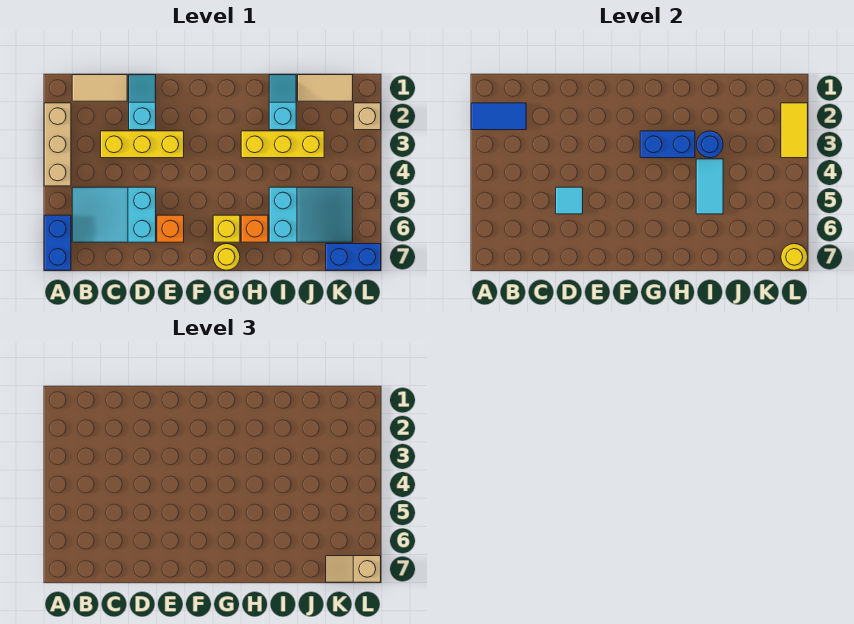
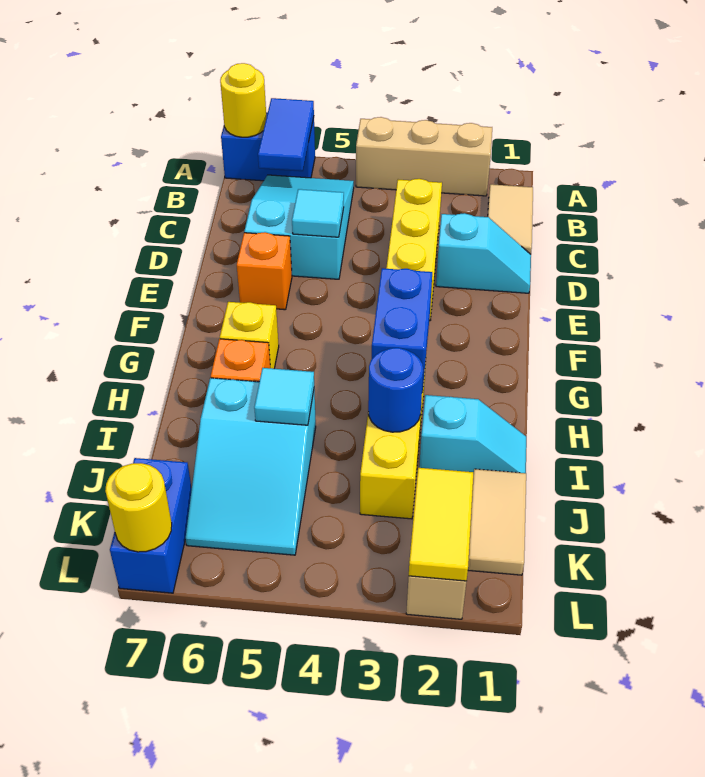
blue tile A2:B2 level 2 -> blue tile A6:B6 level 2
yellow round brick G7 level 1 -> yellow round brick A7 level 2
cyan tile I4:I5 level 2 -> cyan tile I5 level 2
tan slope K7:L7 level 3 top L -> none
yellow tile L2:L3 level 2 -> yellow tile K2:L2 level 2

